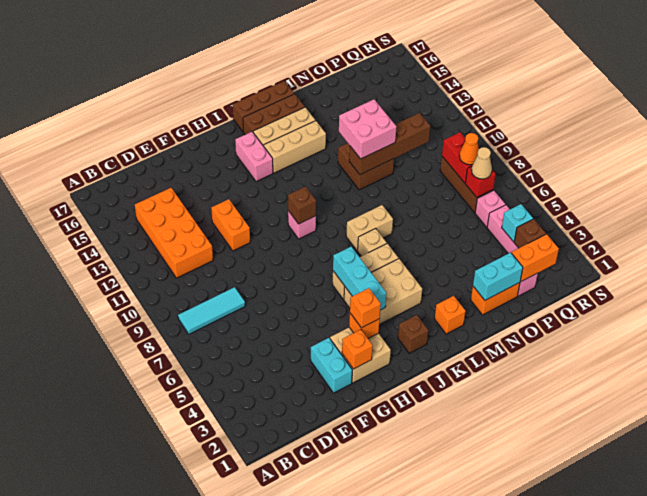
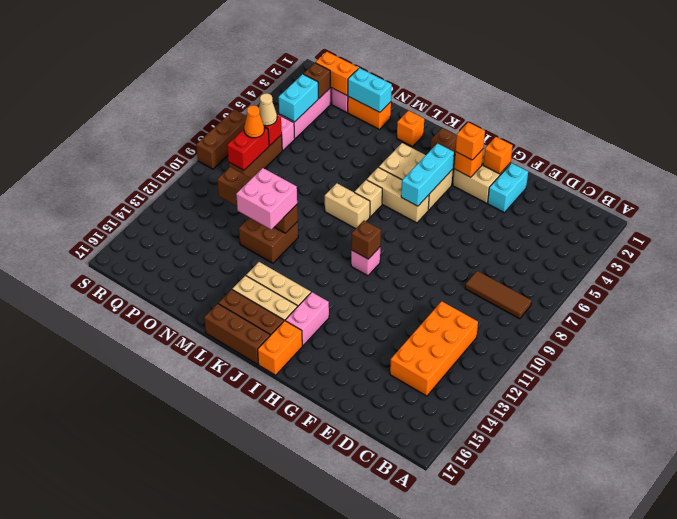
cyan tile B8:D8 level 1 -> brown tile B8:D8 level 1
orange brick F11:F12 level 1 -> orange brick I16:I17 level 1
cyan brick Q4 level 2 -> cyan brick Q4:Q5 level 2
none -> brown brick S7:S9 level 1

